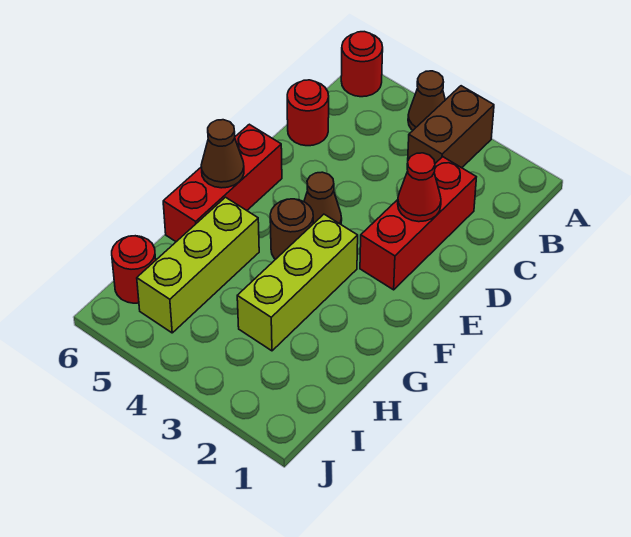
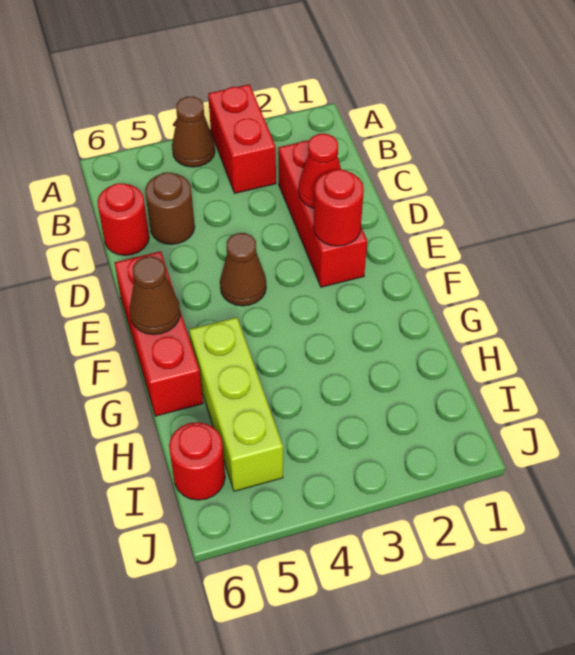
brown brick A3:B3 level 1 -> red brick A3:B3 level 1
red round brick A6 level 1 -> red round brick E2 level 2
lime brick F3:H3 level 1 -> none
brown round brick F4 level 1 -> brown round brick C5 level 1

